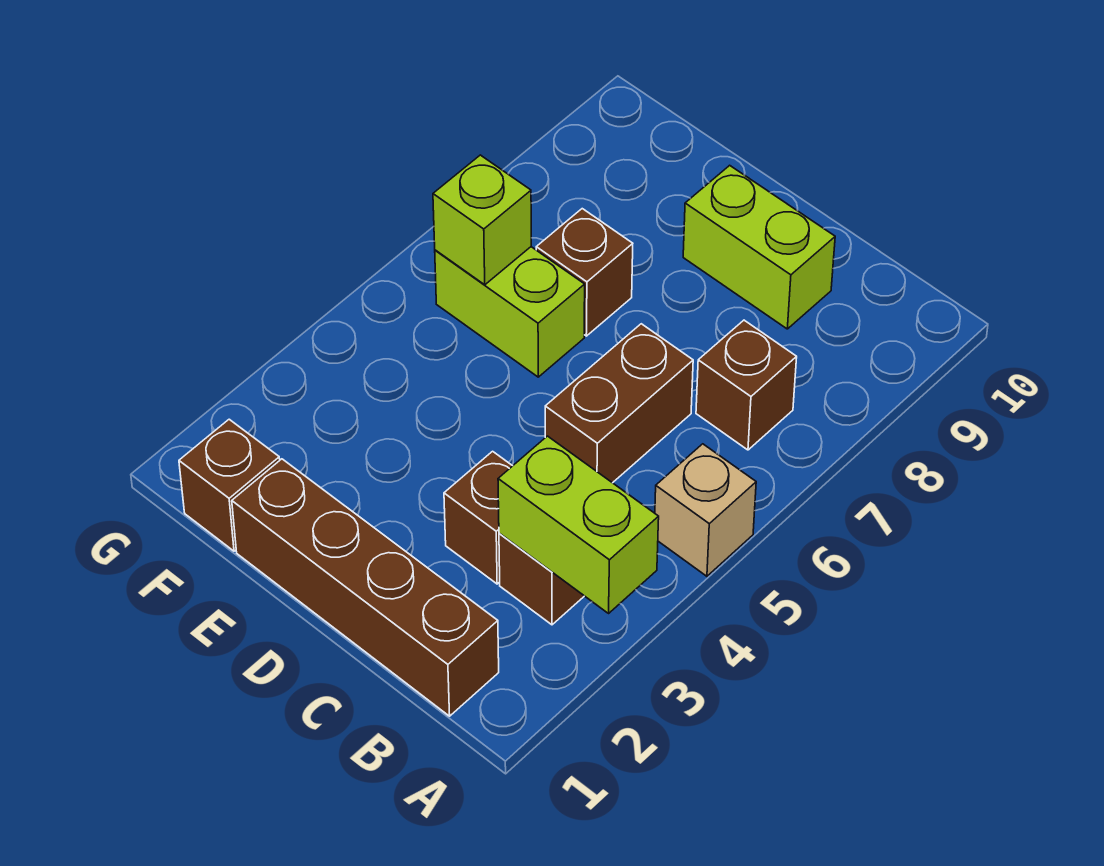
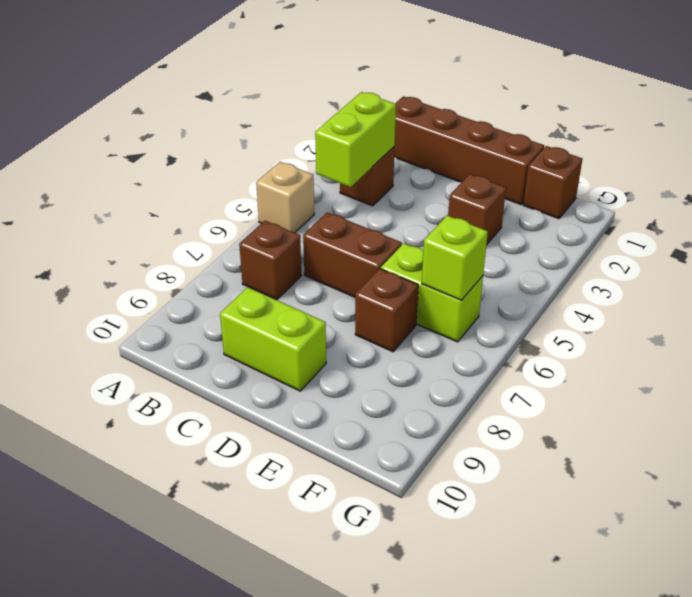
lime brick A3:B3 level 2 -> lime brick B3:B4 level 2
brown brick C3 level 1 -> brown brick E3 level 1
brown brick C5:C6 level 1 -> brown brick C6:D6 level 1

